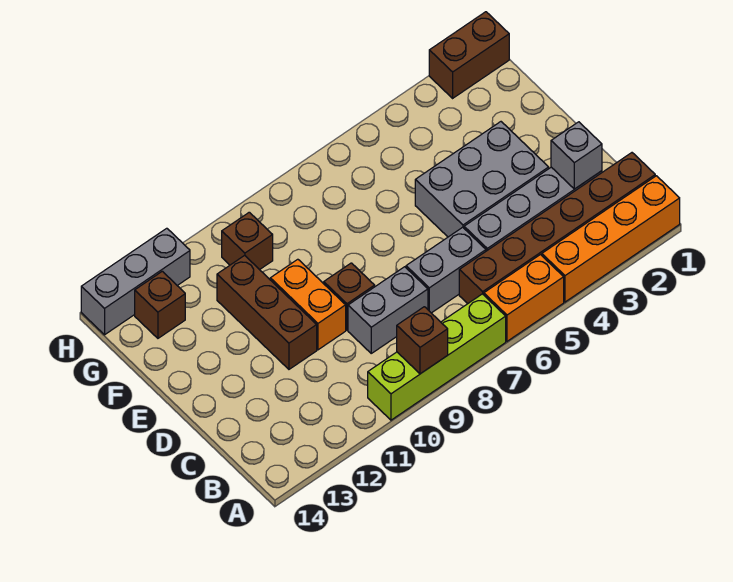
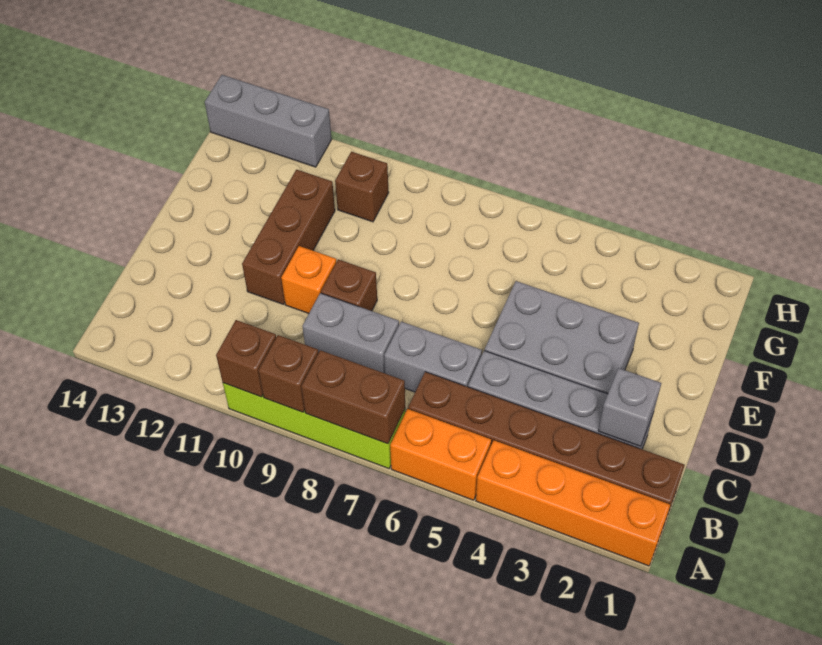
orange brick D10:E10 level 1 -> orange brick D10 level 1
brown brick G13 level 1 -> brown brick A10 level 2
brown brick H1:H2 level 1 -> brown brick A7:A8 level 2

